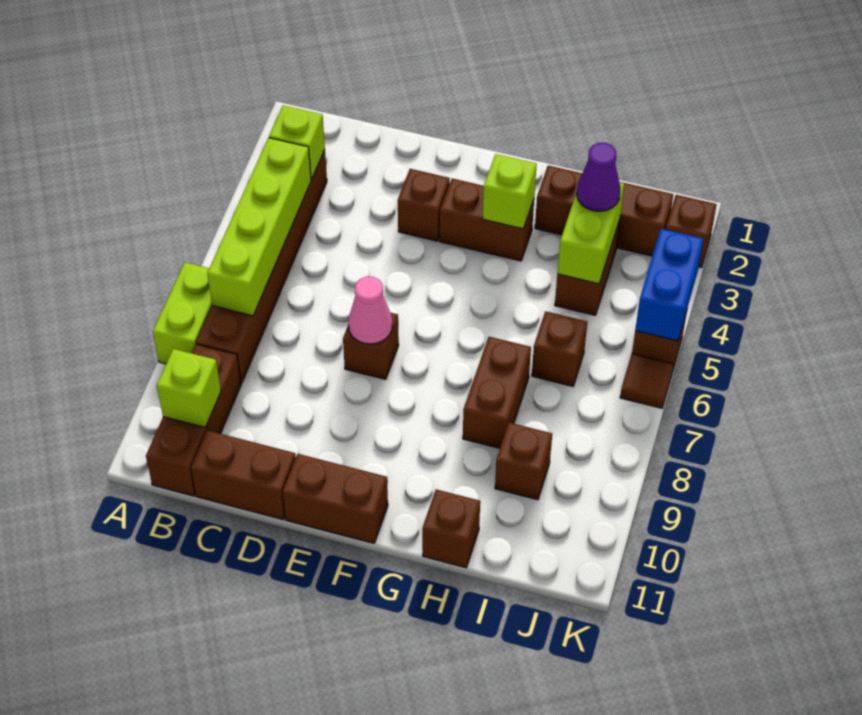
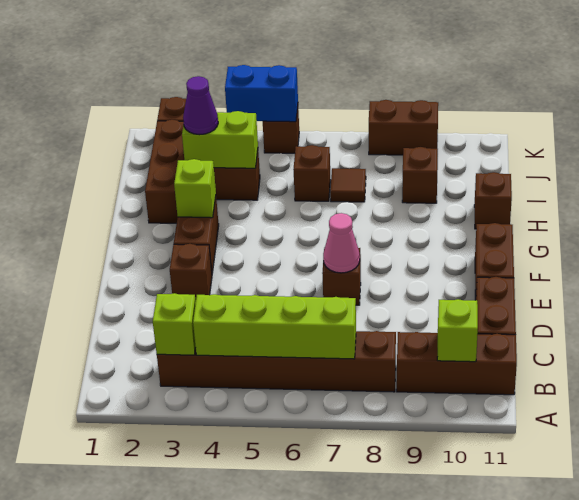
lime brick A7:A8 level 1 -> none
brown brick H7:H8 level 1 -> brown brick K8:K9 level 1
brown tile K6 level 1 -> brown tile I7 level 1

